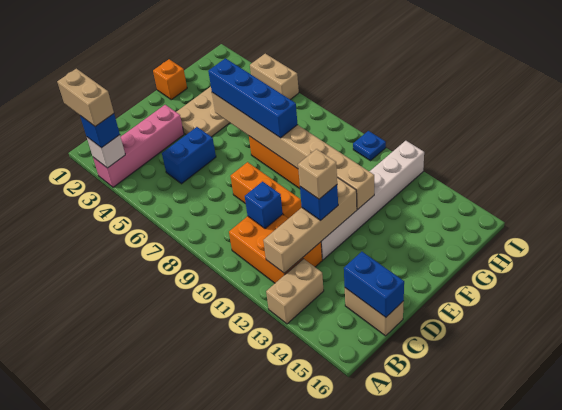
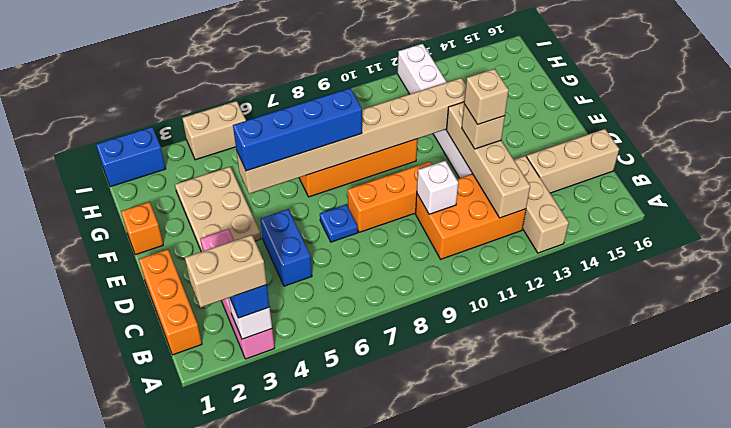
tan brick A13:B13 level 1 -> tan brick A13:C13 level 1
none -> orange brick B1:D1 level 1
blue brick C10 level 2 -> white brick C10 level 2
tan brick C15:C16 level 1 -> tan brick C14:C16 level 1
blue brick C15:C16 level 2 -> blue brick I1:I2 level 1
blue brick D12 level 3 -> tan brick D12 level 3
blue plate I10 level 1 -> blue plate D7 level 1

